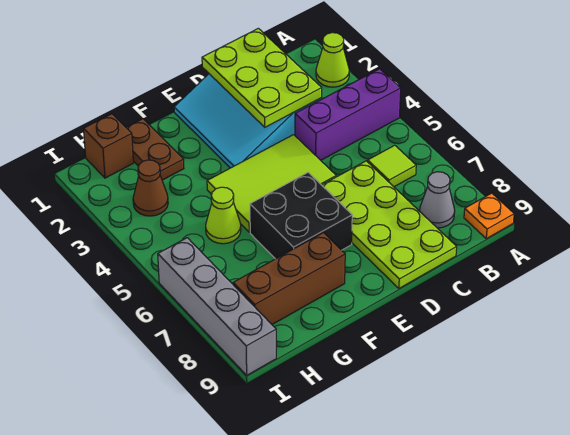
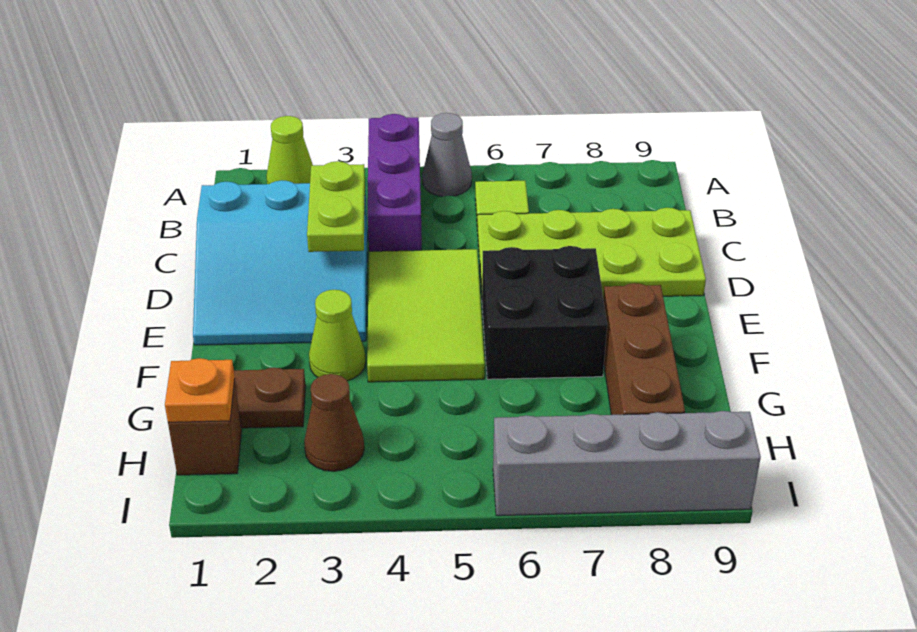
orange plate A9 level 1 -> orange plate H1 level 2
grey cone B8 level 1 -> grey cone A5 level 1
lime plate C1:D3 level 2 -> lime plate C3:D3 level 2
lime cone G5 level 1 -> lime cone F3 level 1

